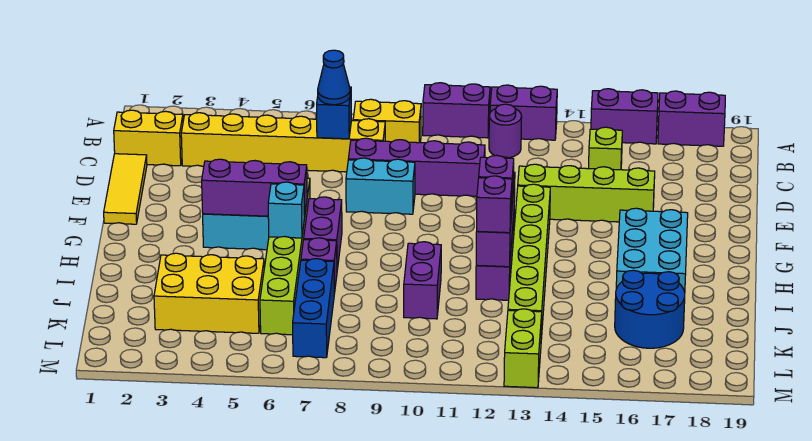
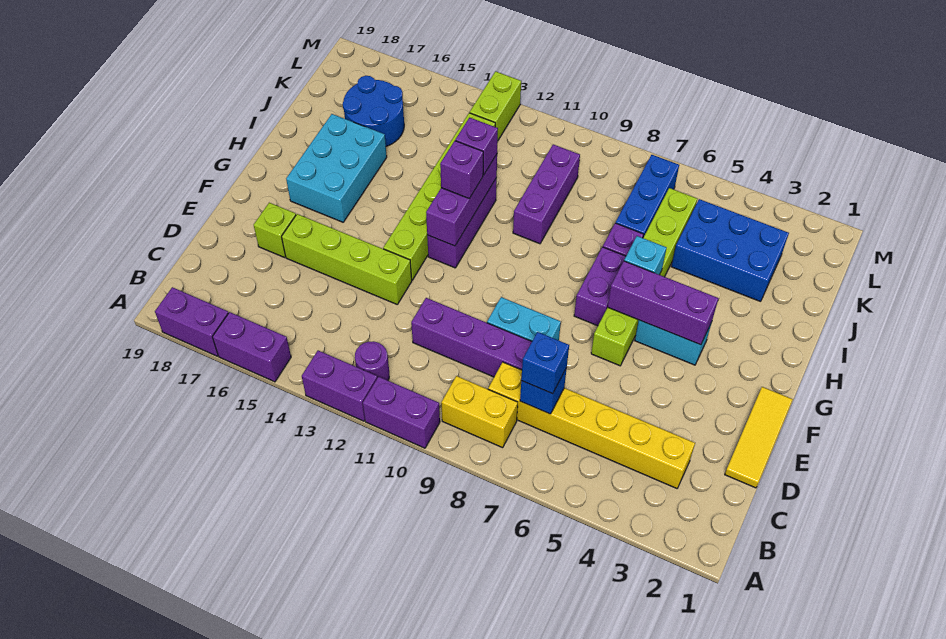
yellow brick C1:C2 level 1 -> none
blue cone C7 level 3 -> blue brick C7 level 3
lime brick C15 level 1 -> lime brick E17 level 1
purple brick I10:J10 level 1 -> purple brick I10:K10 level 1
yellow brick J3:K5 level 1 -> blue brick J3:K5 level 1

